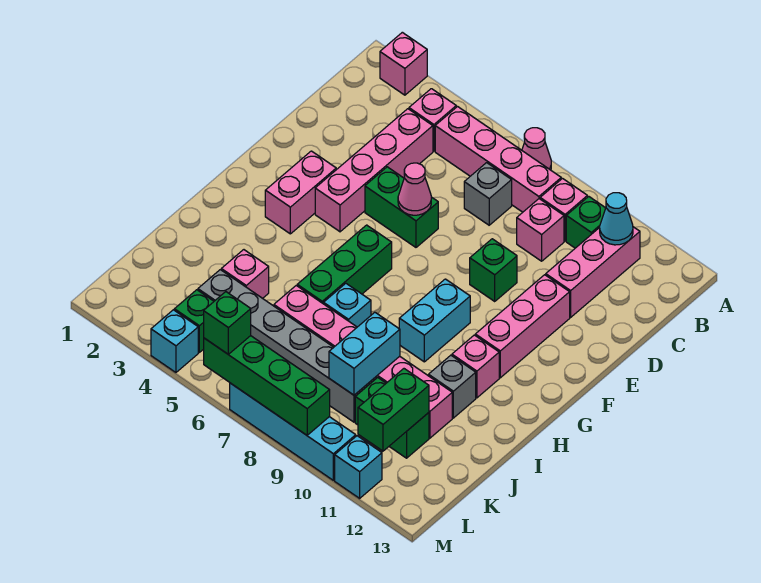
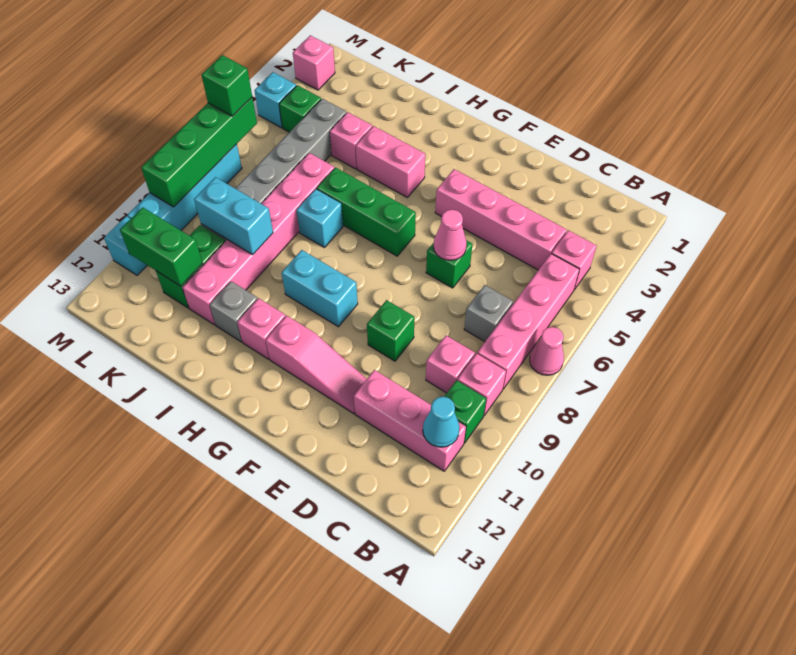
pink brick A2 level 1 -> pink brick M2 level 1
green brick E5:E6 level 1 -> green brick E6 level 1
pink brick E11:G11 level 1 -> pink slope E11:G11 level 1 top G
pink brick F3:G3 level 1 -> pink brick H4:I4 level 1

